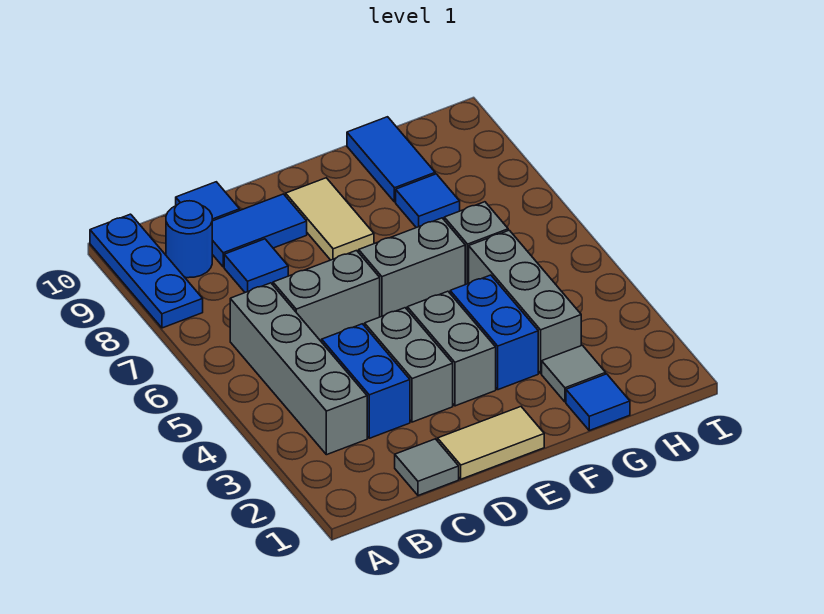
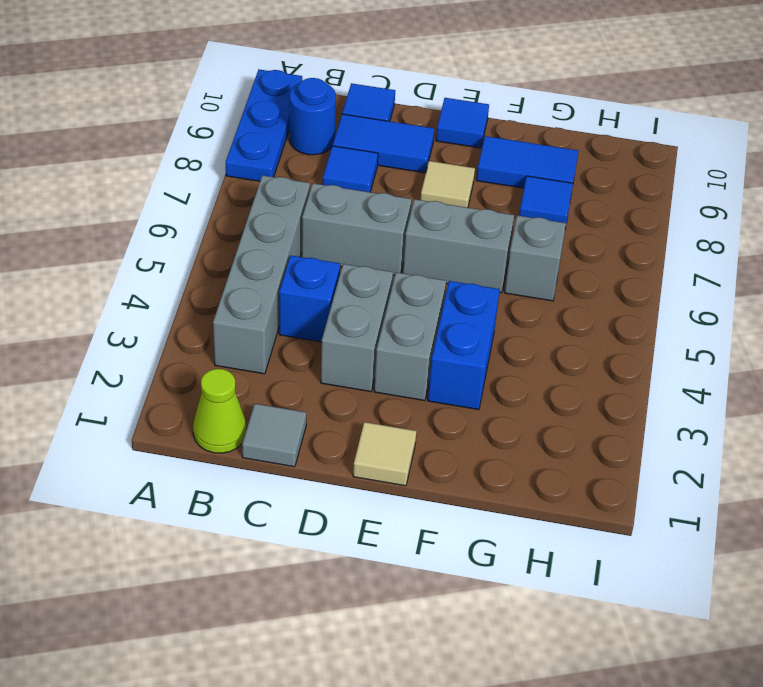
none -> lime cone B1 level 1
blue brick C3:C4 level 1 -> blue brick C4 level 1
tan tile D1:E1 level 1 -> tan tile E1 level 1
tan tile E8:E9 level 1 -> tan tile E8 level 1
blue tile G1 level 1 -> blue tile E10 level 1
grey tile G2 level 1 -> none
grey brick G3:G5 level 1 -> none
blue tile G9:G10 level 1 -> blue tile F9:G9 level 1

